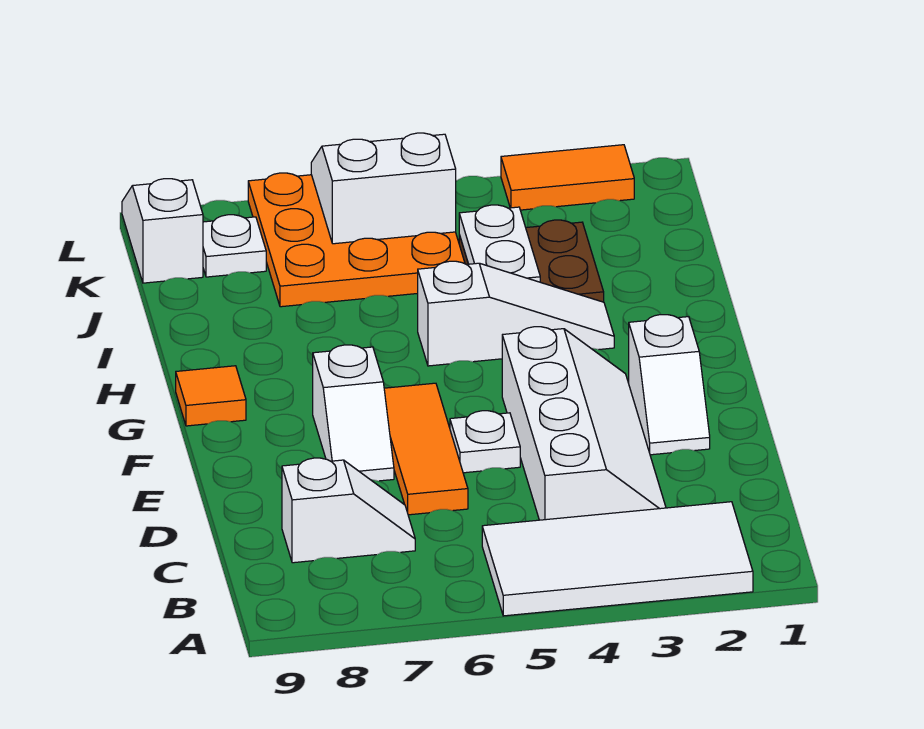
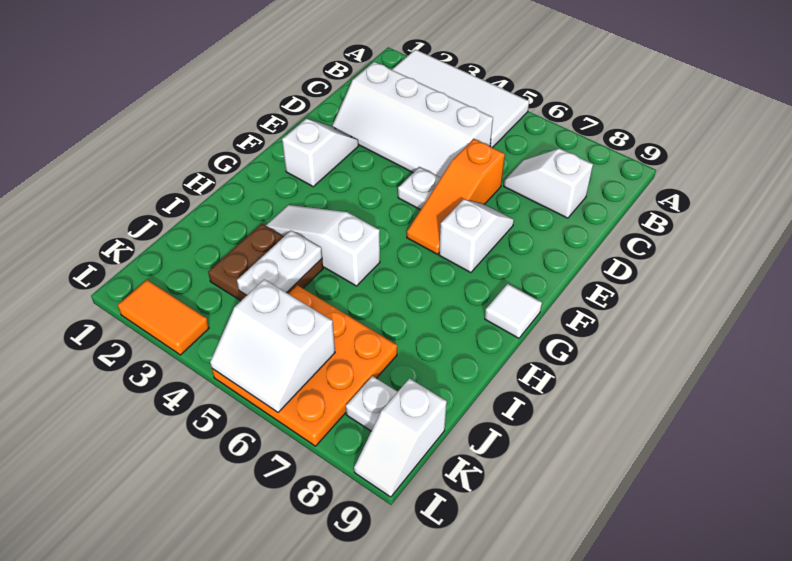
white slope C3:F4 level 1 top 4 -> white slope C2:D5 level 1 top C
orange tile D6:F6 level 1 -> orange slope D6:F6 level 1 top D
orange tile G9 level 1 -> white tile G9 level 1

